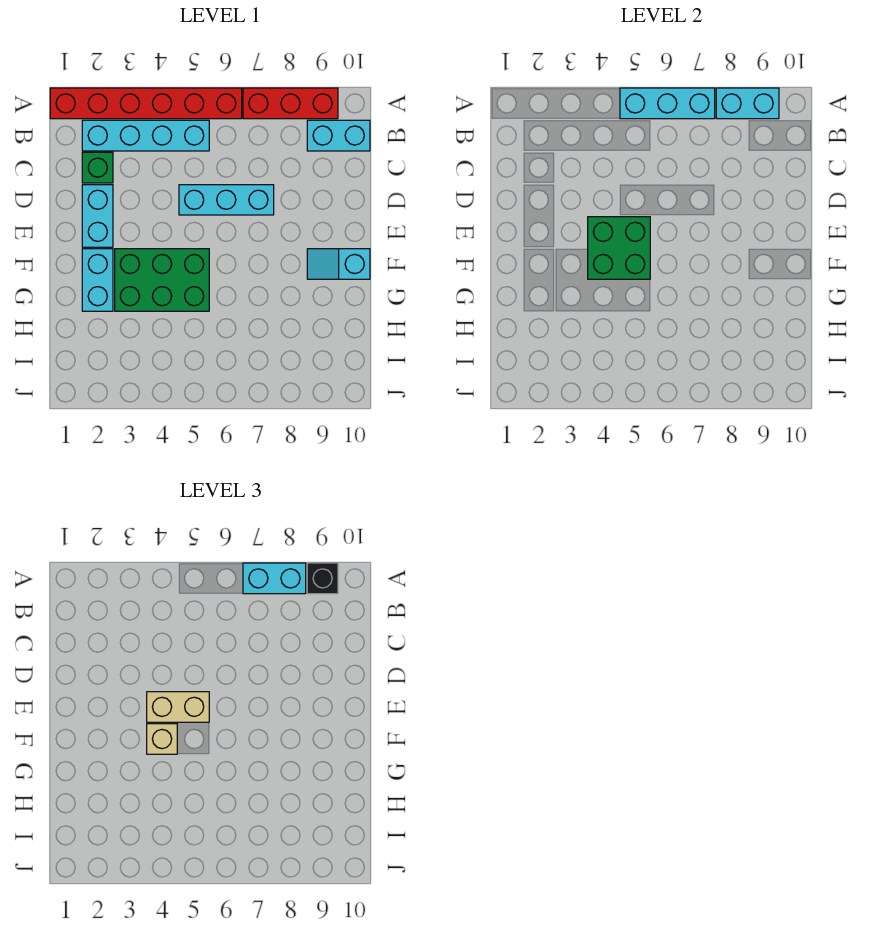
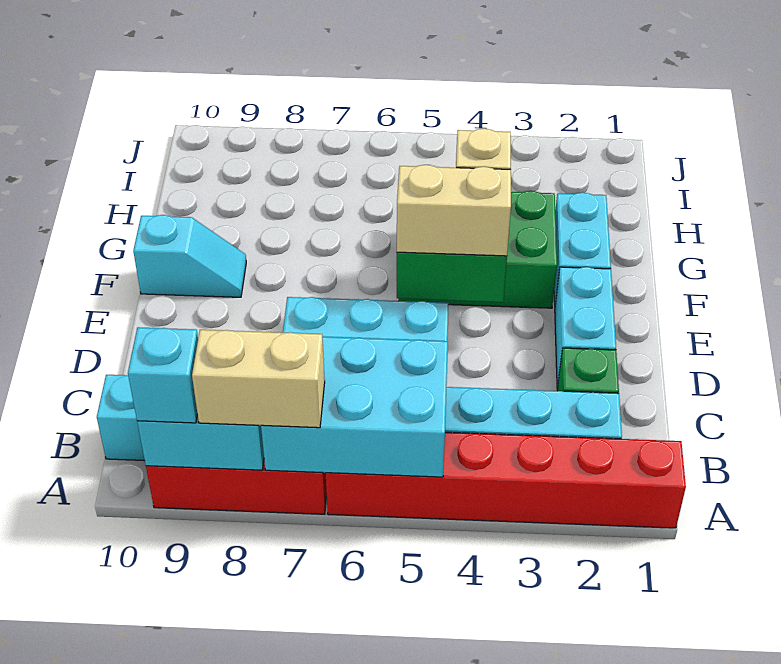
cyan brick A5:A7 level 2 -> cyan brick A5:B7 level 2
cyan brick A7:A8 level 3 -> tan brick A7:A8 level 3
black brick A9 level 3 -> cyan brick A9 level 3

